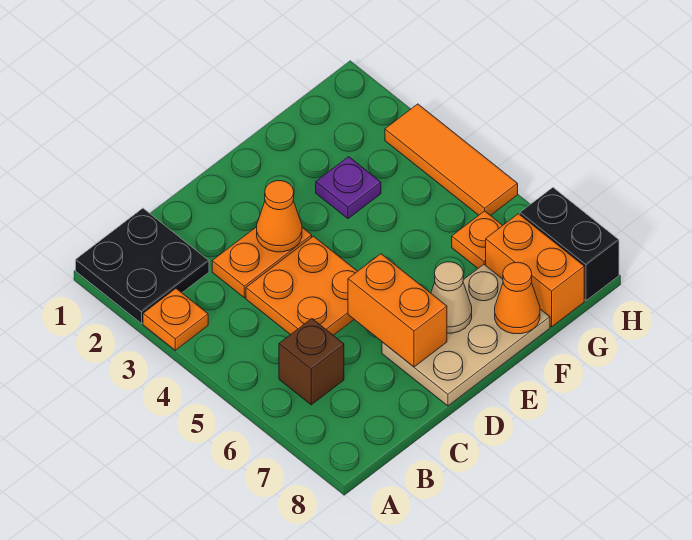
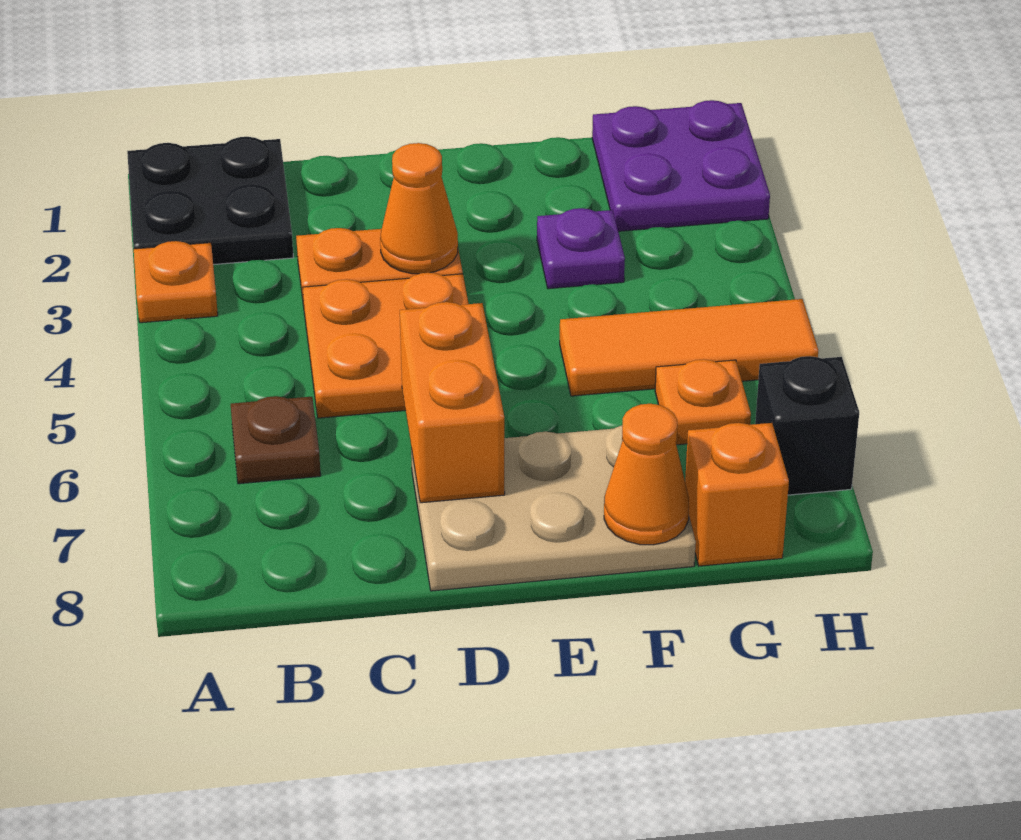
brown brick B6 level 1 -> brown plate B6 level 1
tan cone E7 level 2 -> none
none -> purple plate G1:H2 level 1
orange brick G7:G8 level 1 -> orange brick G8 level 1
orange tile H3:H5 level 1 -> orange tile F5:H5 level 1
black brick H7:H8 level 1 -> black brick H7 level 1

